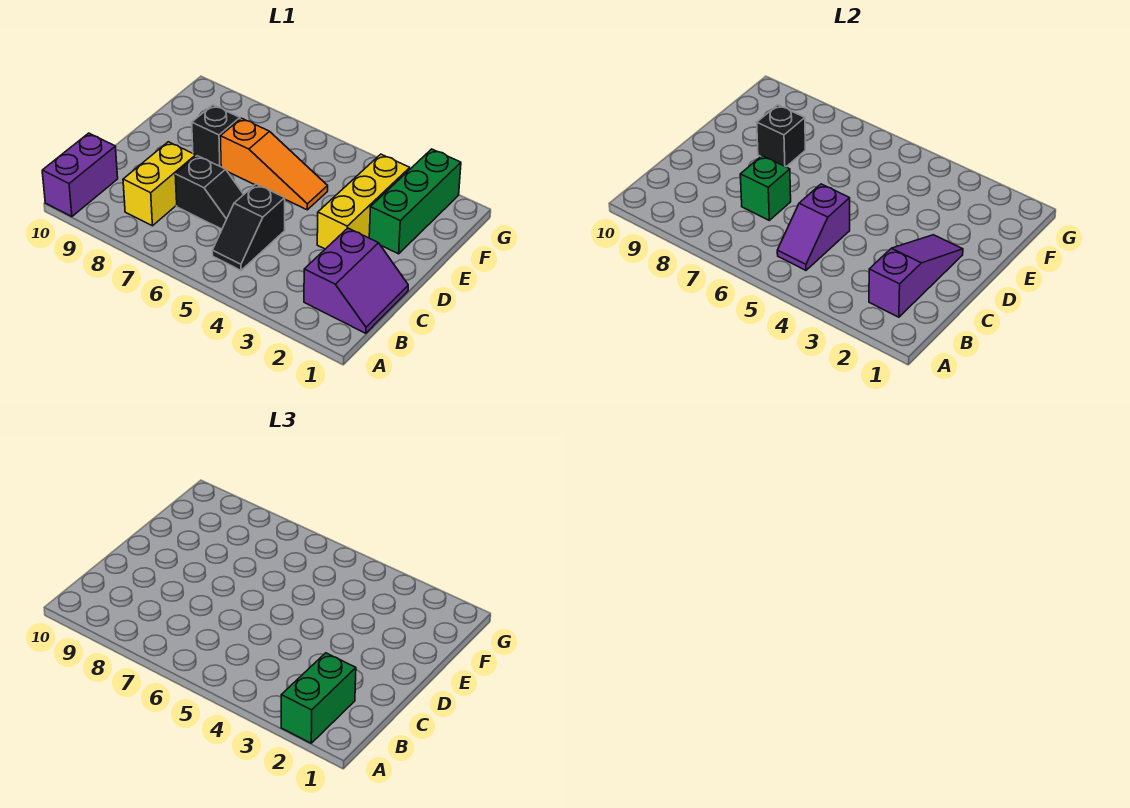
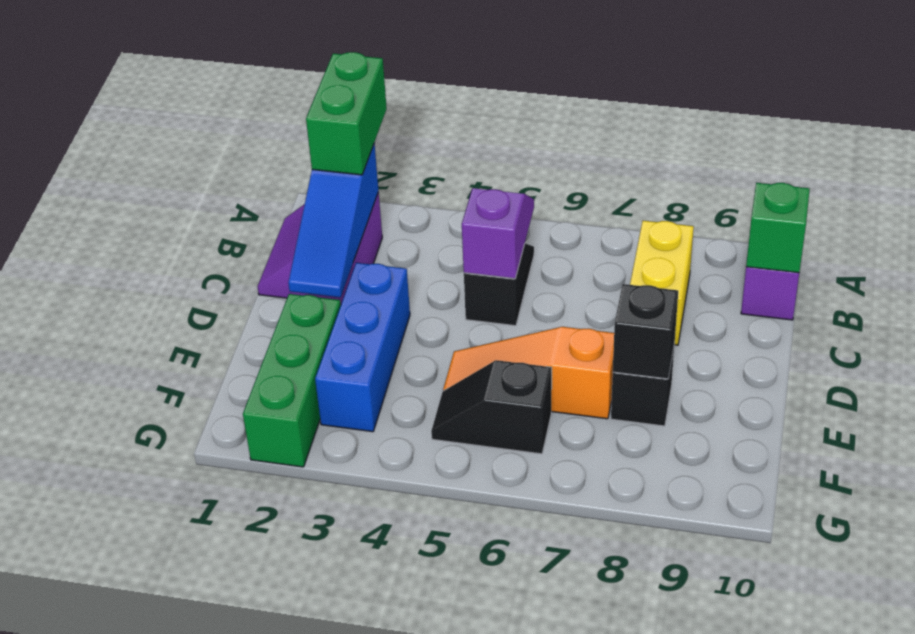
purple slope B2:D2 level 2 top B -> blue slope B2:D2 level 2 top B
black slope C6:C7 level 1 top 7 -> black slope F5:F6 level 1 top 6
green brick C7 level 2 -> green brick B10 level 2
yellow brick D3:F3 level 1 -> blue brick D3:F3 level 1

